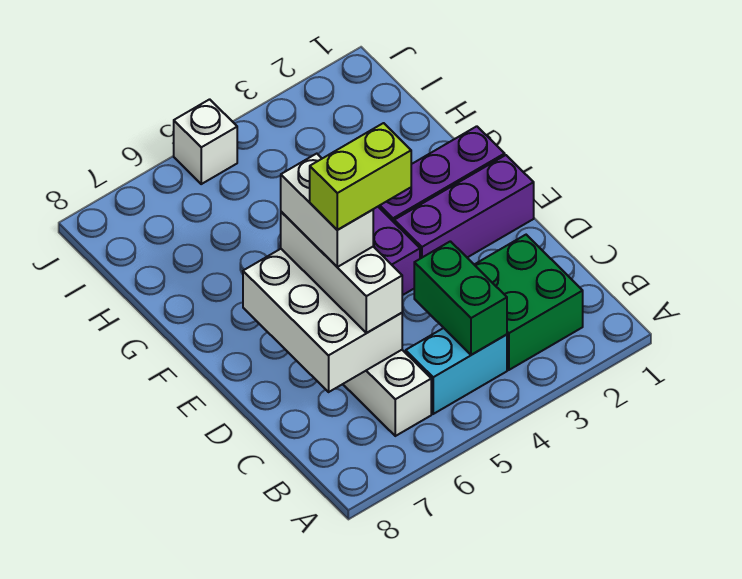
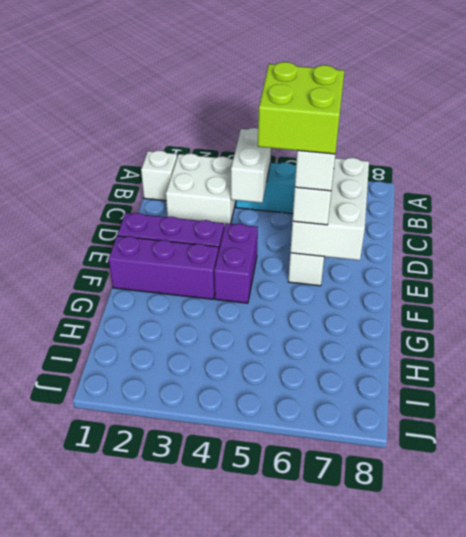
green brick B2:C3 level 1 -> white brick B2:C3 level 1
green brick B4:C4 level 2 -> white brick B4:C4 level 2
lime brick D5:D6 level 5 -> lime brick D5:E6 level 5
white brick J5 level 1 -> white brick B1 level 1

